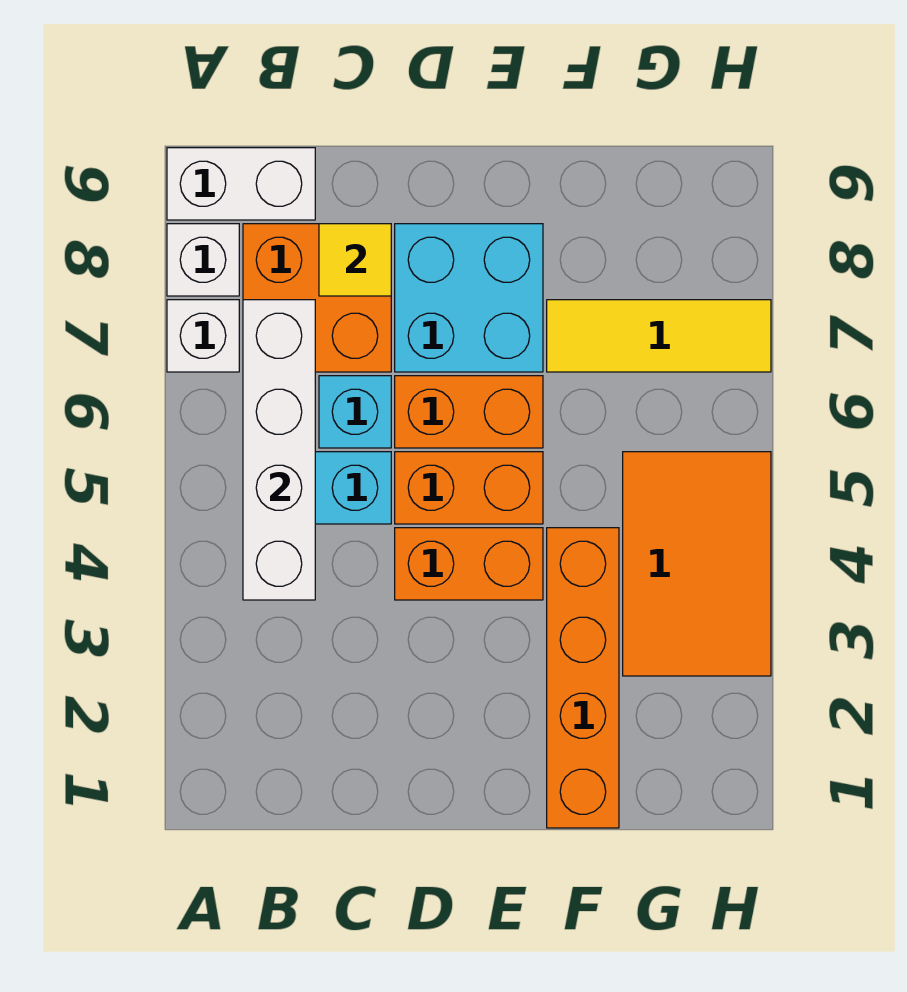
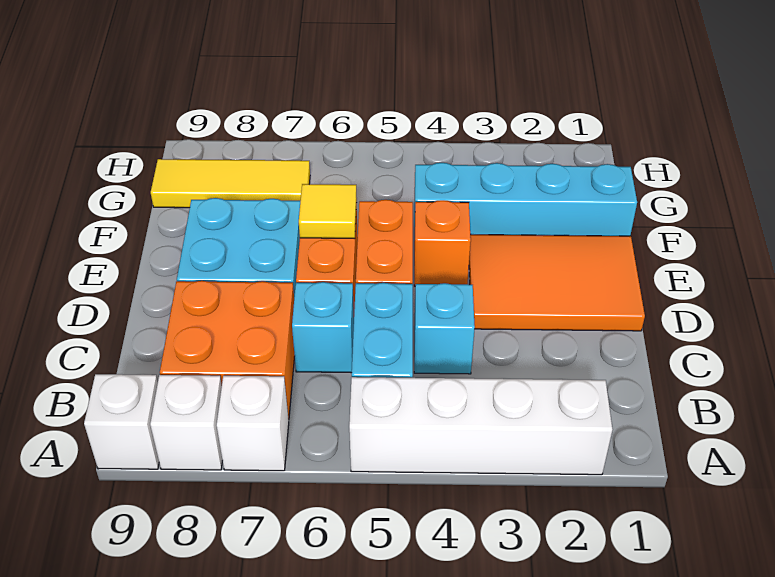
white brick A9:B9 level 1 -> white brick A9 level 1
white brick B4:B7 level 2 -> white brick A2:A5 level 1
none -> cyan brick C4 level 1
yellow tile C8 level 2 -> yellow tile E6 level 2
orange brick D4:E4 level 1 -> orange brick E4 level 1
orange brick F1:F4 level 1 -> cyan brick F1:F4 level 1
yellow tile F7:H7 level 1 -> yellow tile G7:G9 level 1
orange tile G3:H5 level 1 -> orange tile D1:E3 level 1

